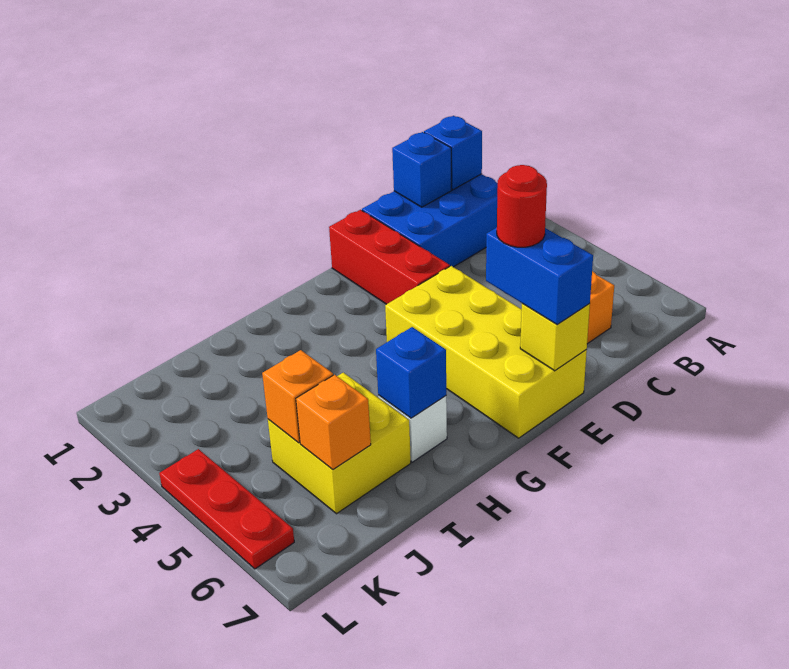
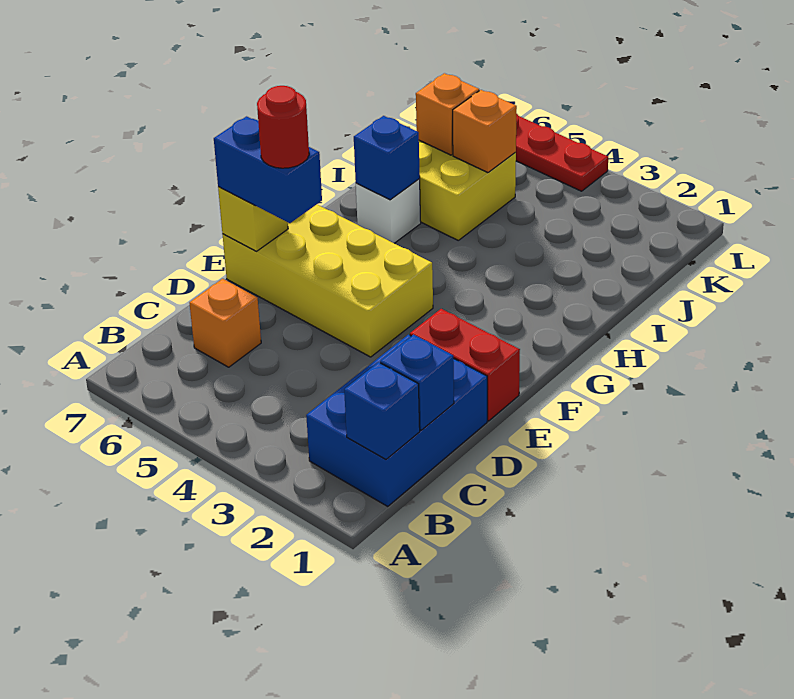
red brick E1:E3 level 1 -> red brick E1:E2 level 1

